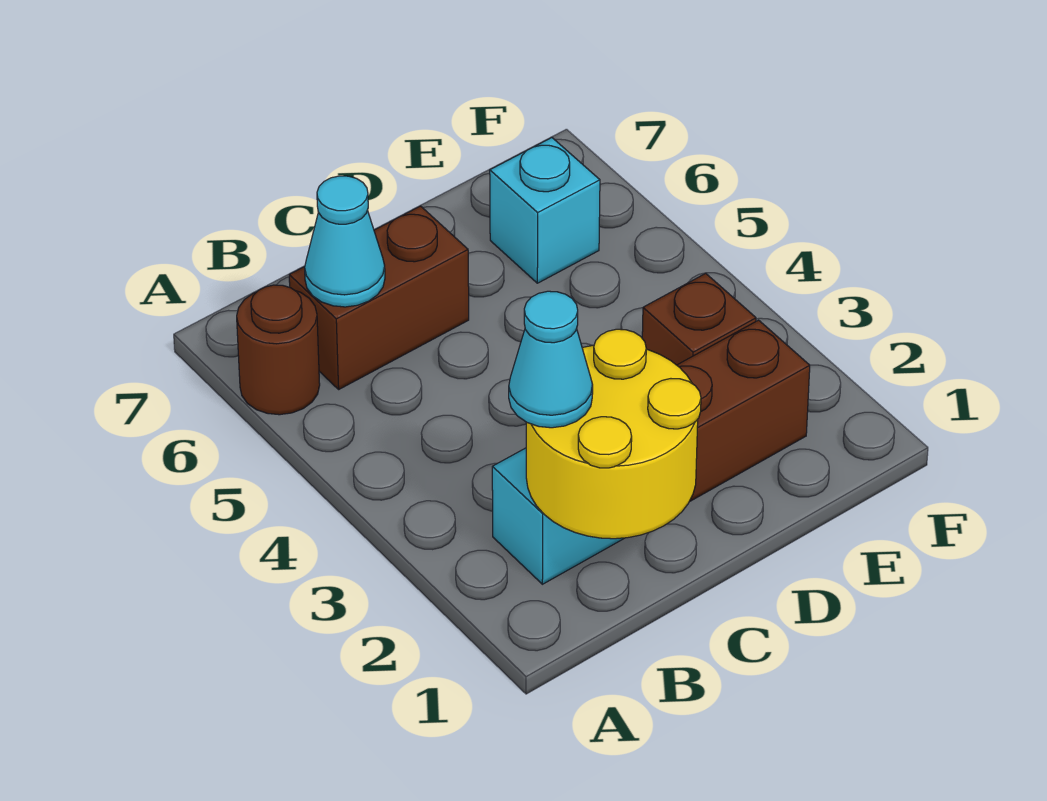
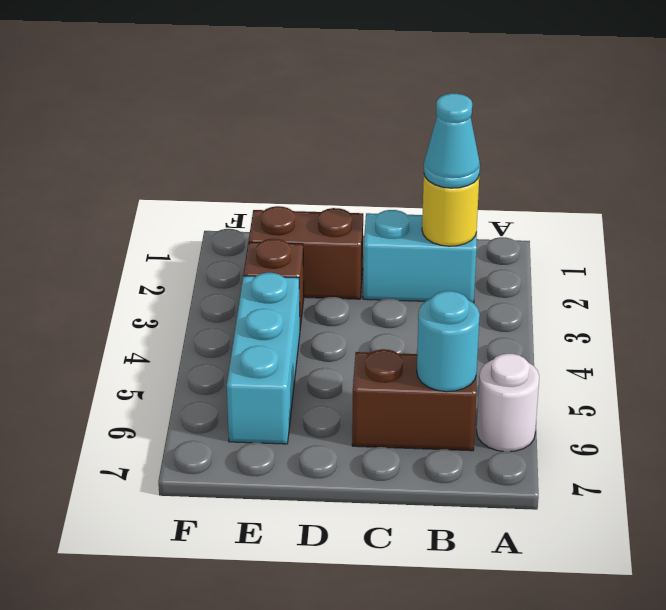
brown round brick A6 level 1 -> white round brick A6 level 1
yellow round brick B1:C2 level 2 -> yellow round brick B2 level 2
cyan cone B6 level 2 -> cyan round brick B6 level 2
cyan brick E6 level 1 -> cyan brick E4:E6 level 1

